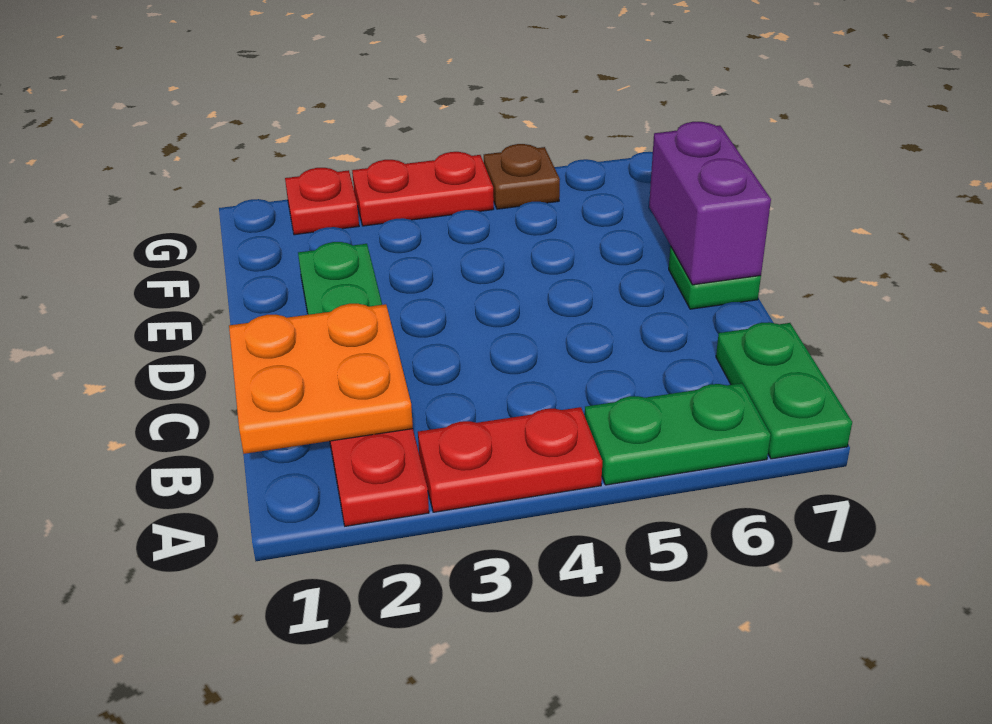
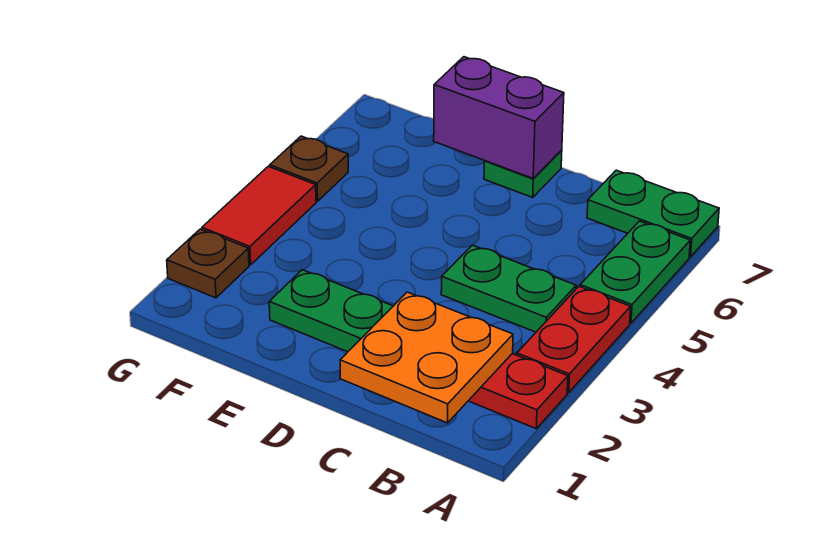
none -> green plate B4:C4 level 1
red plate G2 level 1 -> brown plate G2 level 1
red plate G3:G4 level 1 -> red tile G3:G4 level 1

